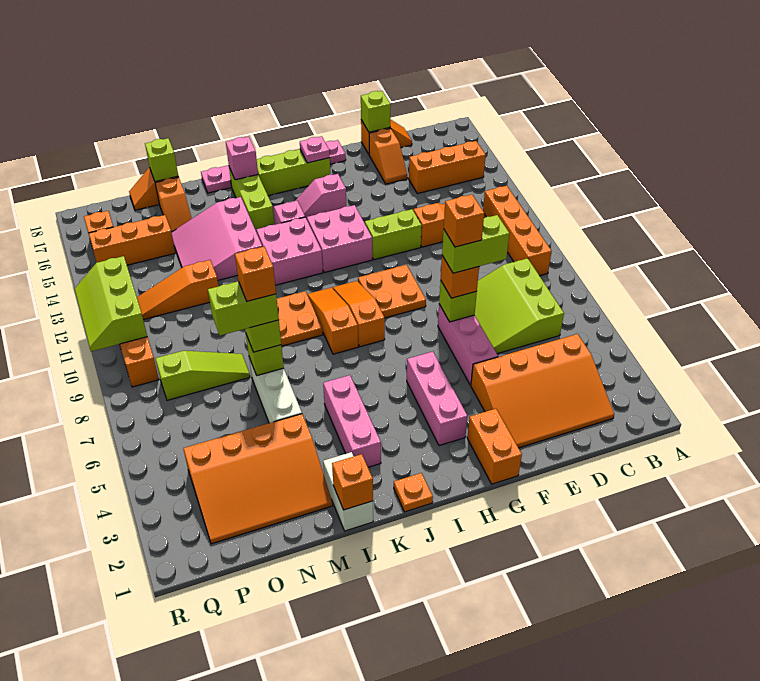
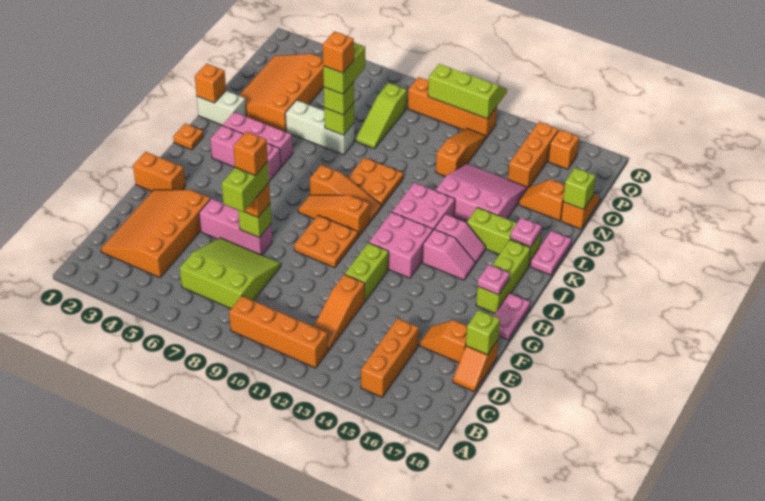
pink brick H3:H5 level 1 -> pink brick J3:J5 level 1
pink slope H15:I15 level 1 top H -> pink slope I14:I15 level 1 top 14
orange slope I8:I10 level 1 top 8 -> orange slope I8:I10 level 1 top 10
pink brick K17 level 2 -> pink plate K17 level 2

